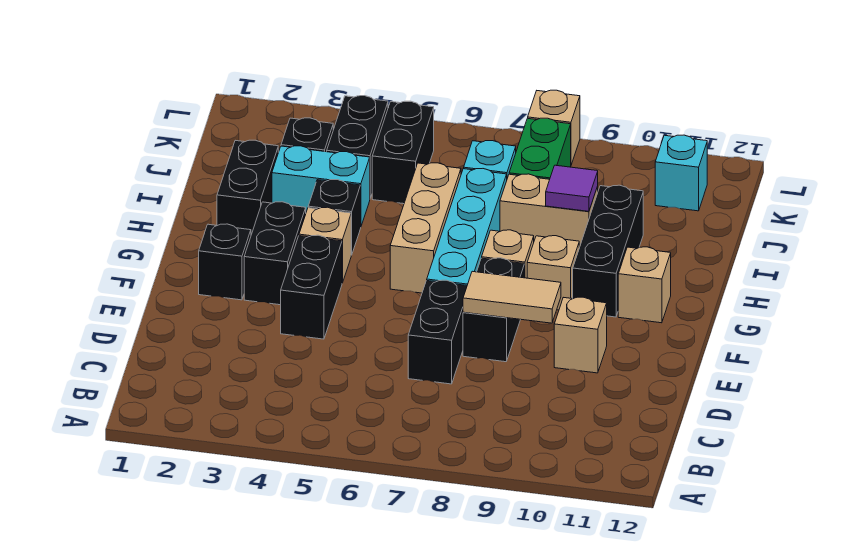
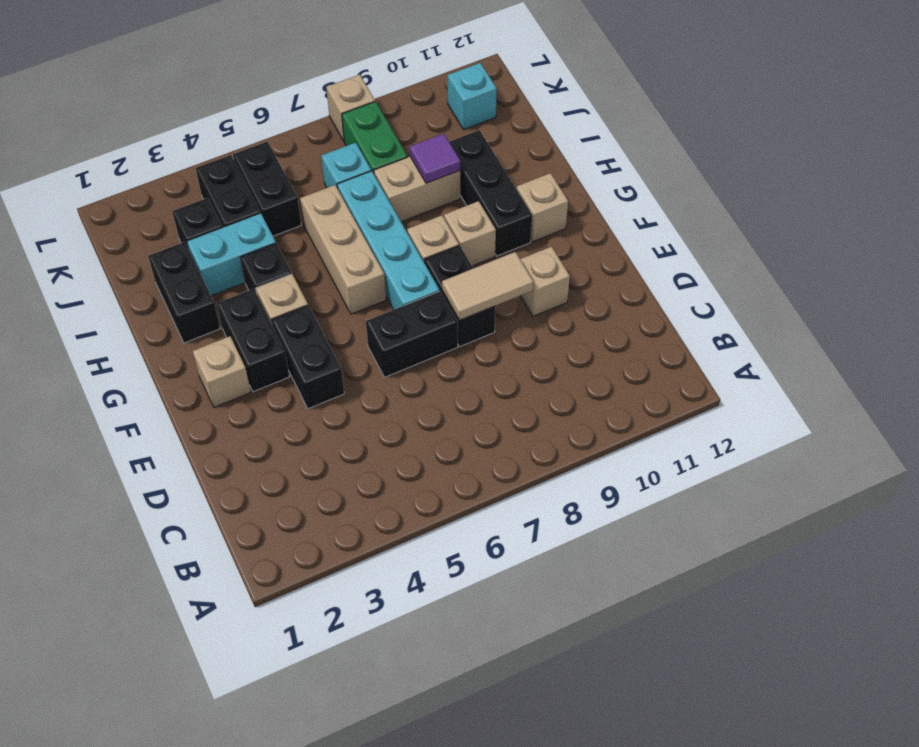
black brick D7:E7 level 1 -> black brick E6:E7 level 1
black brick F2 level 1 -> tan brick F2 level 1

